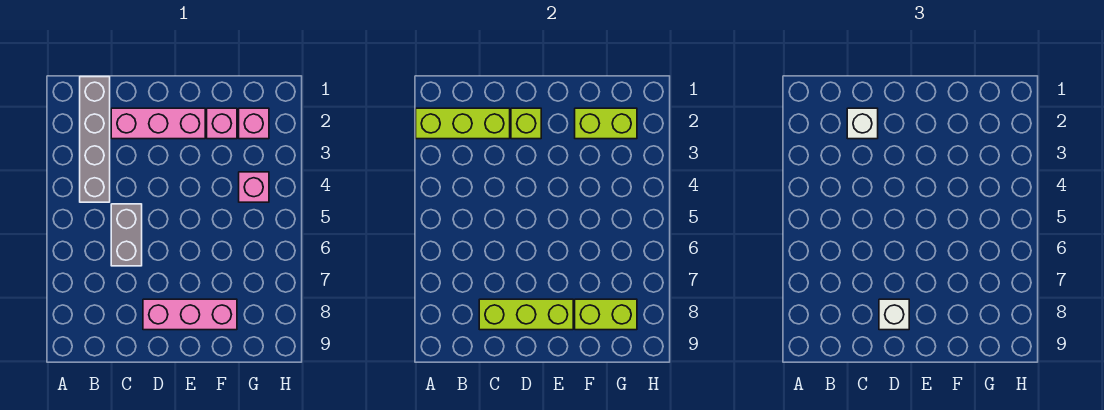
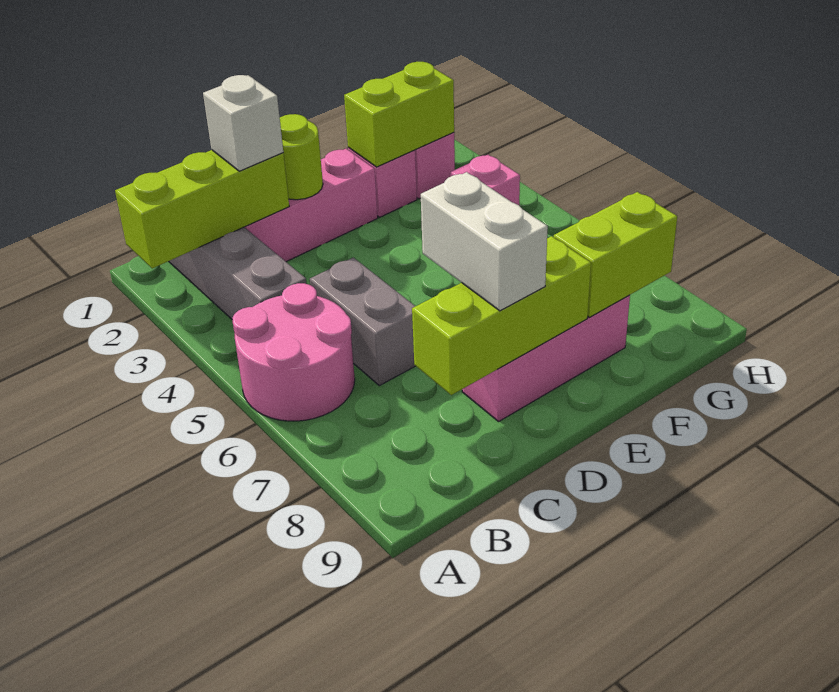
none -> pink round brick A5:B6 level 1
lime brick D2 level 2 -> lime round brick D2 level 2
white brick D8 level 3 -> white brick D7:D8 level 3

